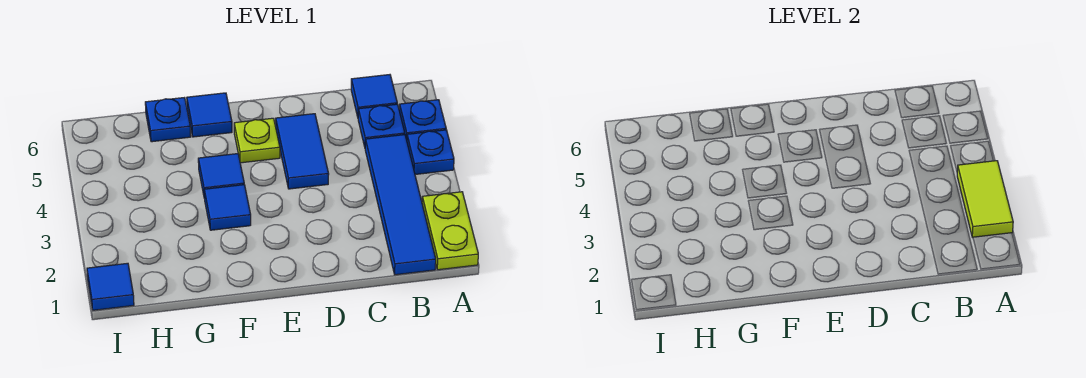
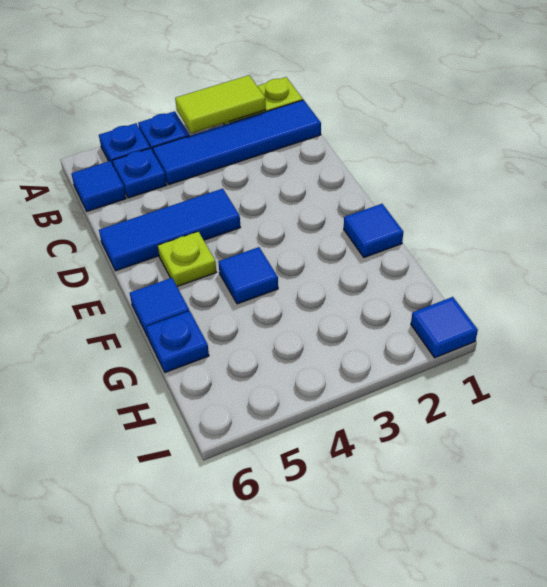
blue tile D4:D5 level 1 -> blue tile D4:D6 level 1
blue tile F3 level 1 -> blue tile F1 level 1

